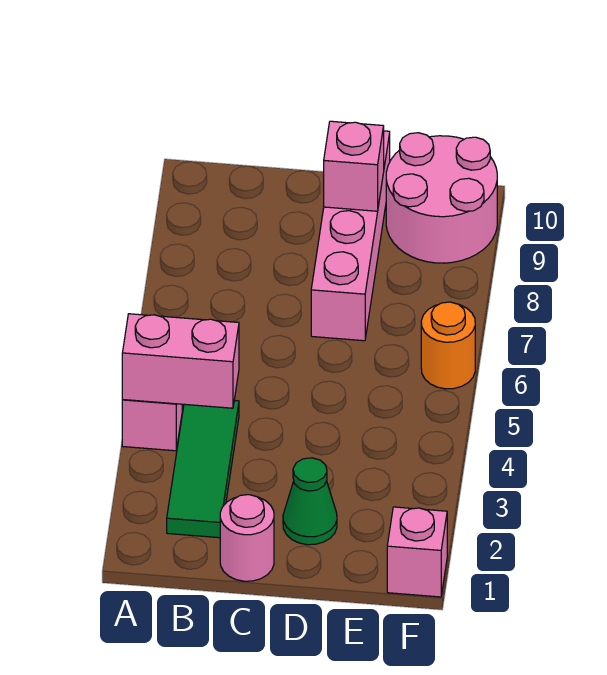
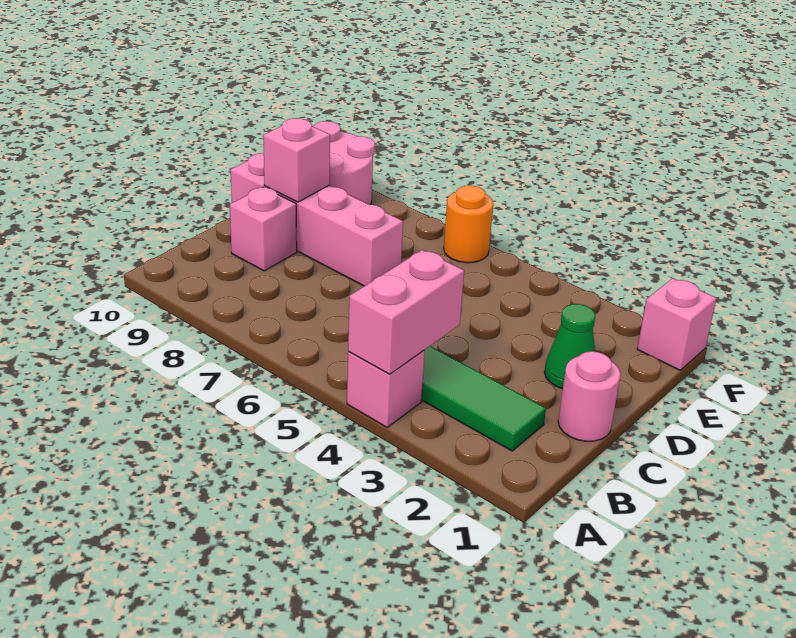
none -> pink brick C9 level 1

